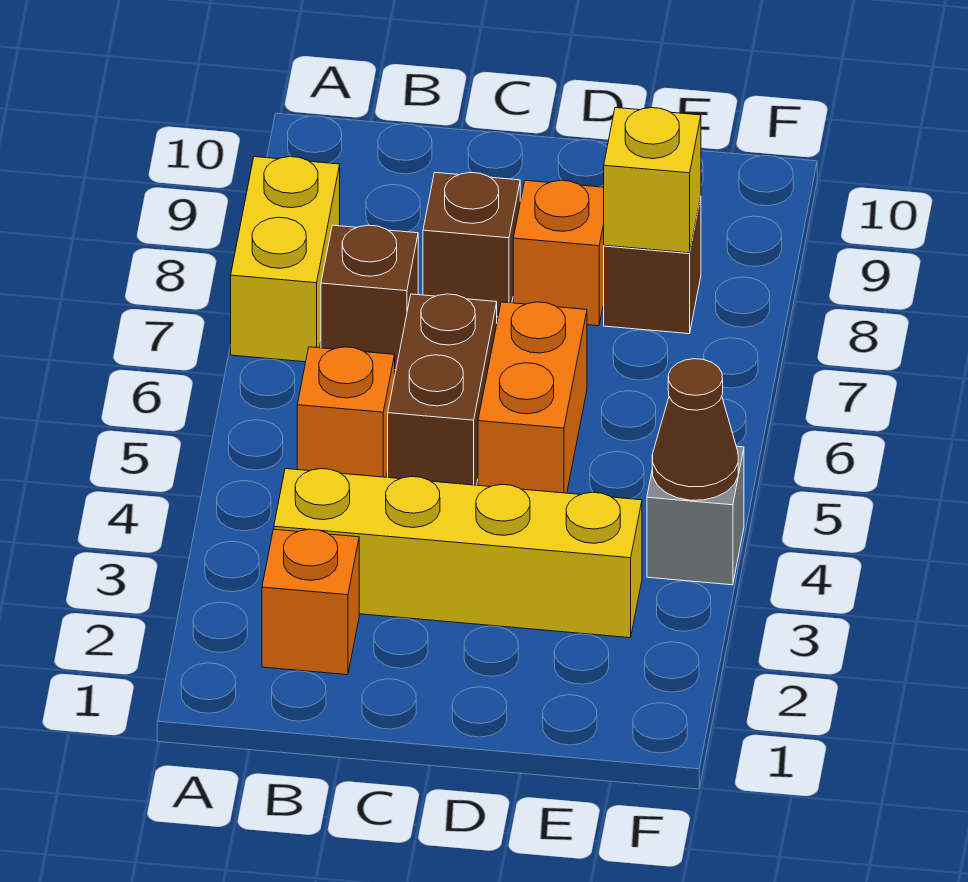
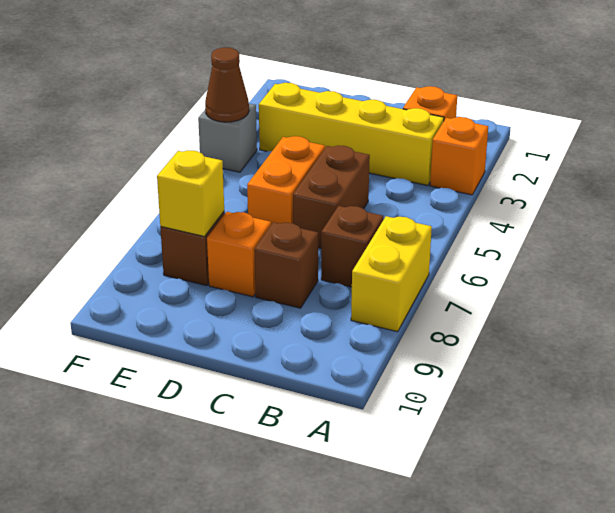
orange brick B5 level 1 -> orange brick A3 level 1

